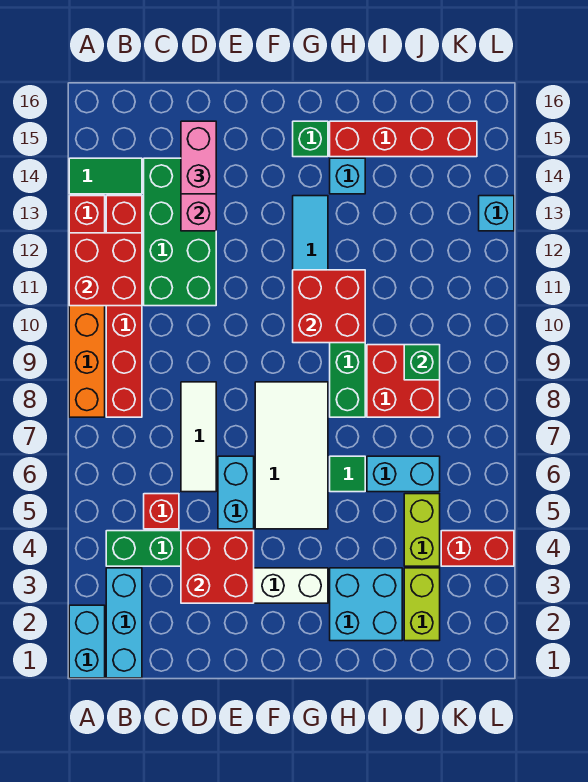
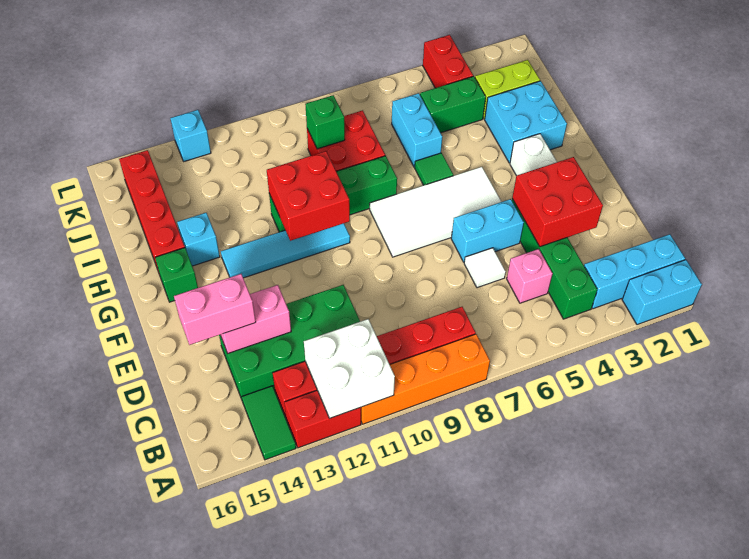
red brick A11:B12 level 2 -> white brick A11:B12 level 2
red brick C5 level 1 -> pink brick C5 level 1
white tile D6:D8 level 1 -> white tile D6 level 1
lime brick J4:J5 level 1 -> green brick J4:J5 level 1

